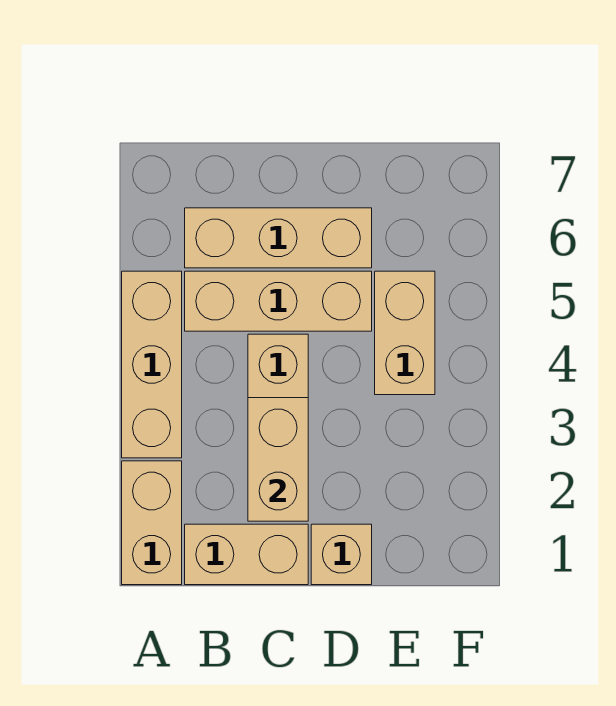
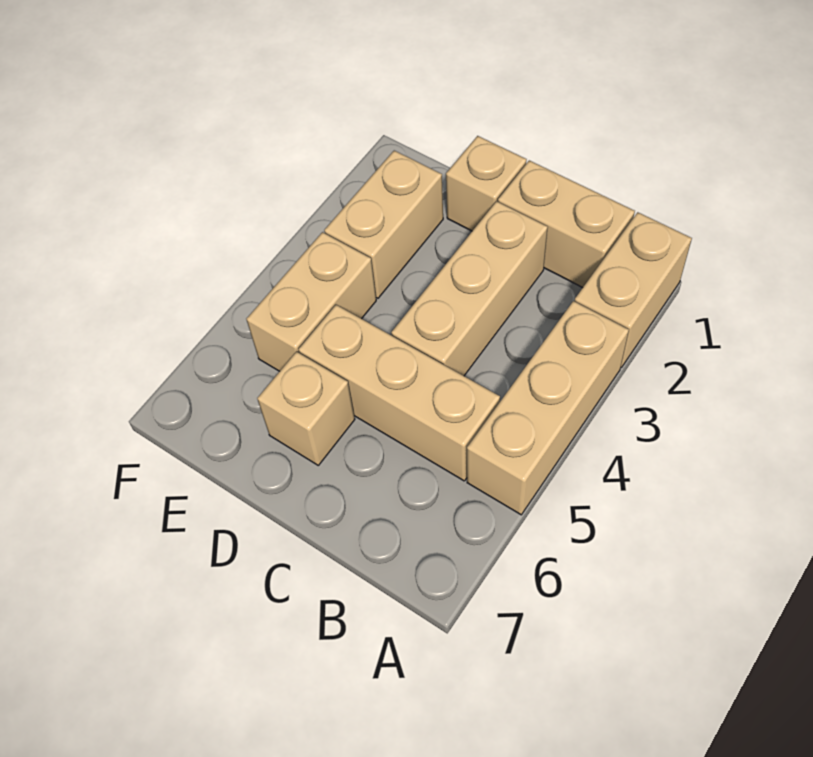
tan brick B6:D6 level 1 -> tan brick D6 level 1
tan brick C2:C3 level 2 -> tan brick E2:E3 level 1

